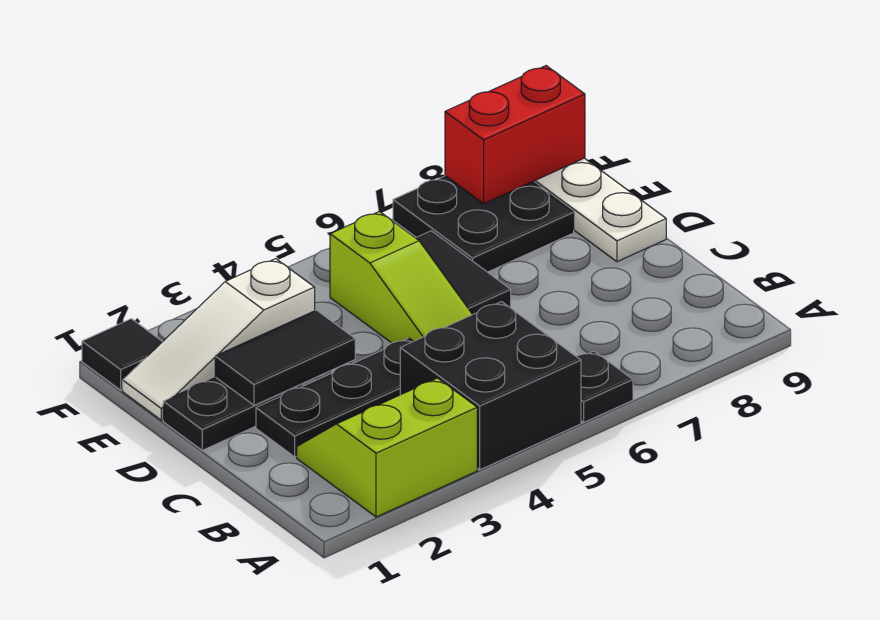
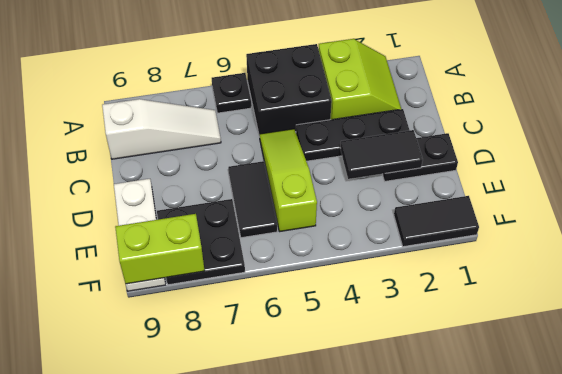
lime slope A2:B3 level 1 top A -> lime slope A2:B3 level 1 top 3
white slope E1:E3 level 1 top 3 -> white slope B7:B9 level 1 top 9
black tile F1 level 1 -> black tile F1:F2 level 1
red brick F8:F9 level 2 -> lime brick F8:F9 level 2

